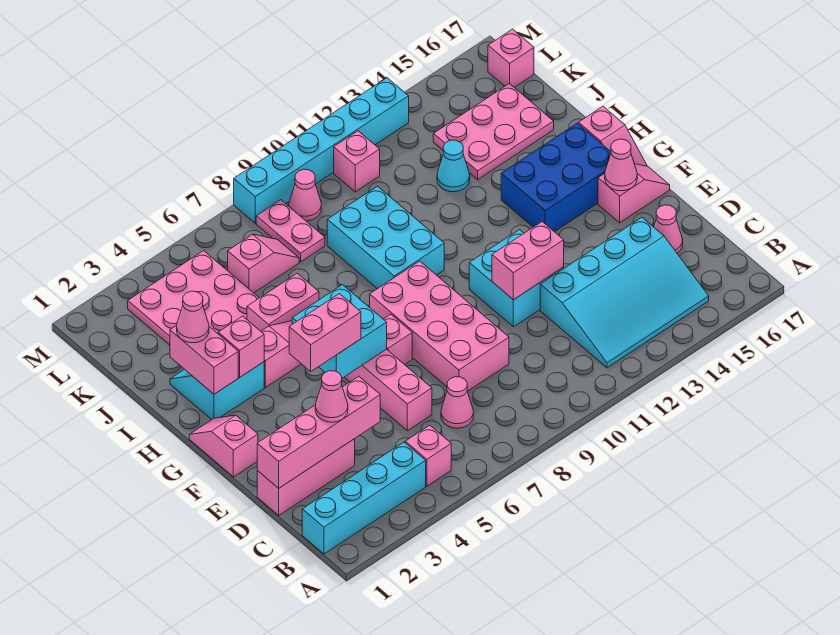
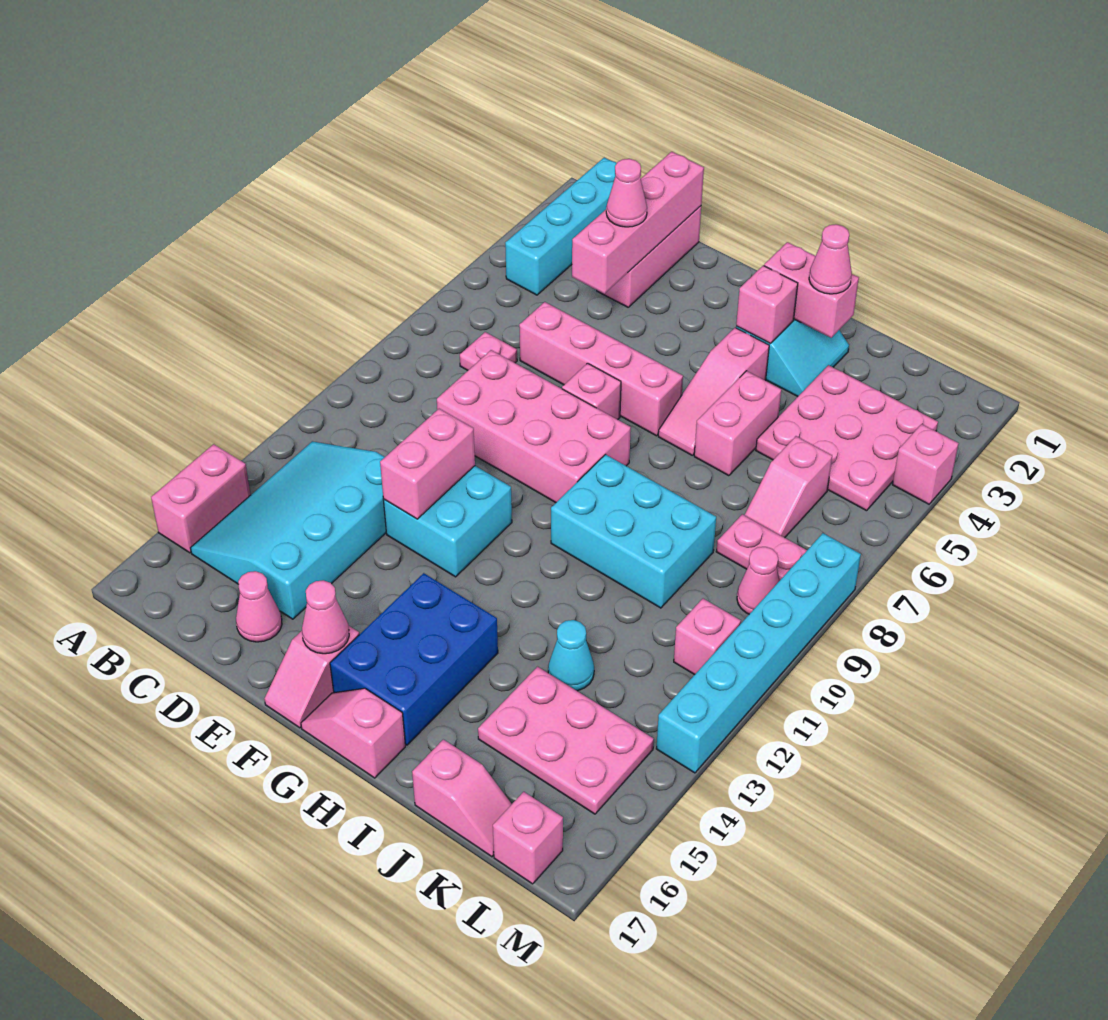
pink brick B5 level 1 -> pink brick M4 level 1
pink cone C7 level 1 -> pink plate C7 level 1
pink slope F1:G1 level 1 top F -> pink slope J17:K17 level 1 top J
pink brick F4:F5 level 3 -> pink brick A14:A15 level 1
cyan brick F5:G6 level 2 -> none
pink plate J14:K16 level 1 -> pink plate J14:L15 level 1

